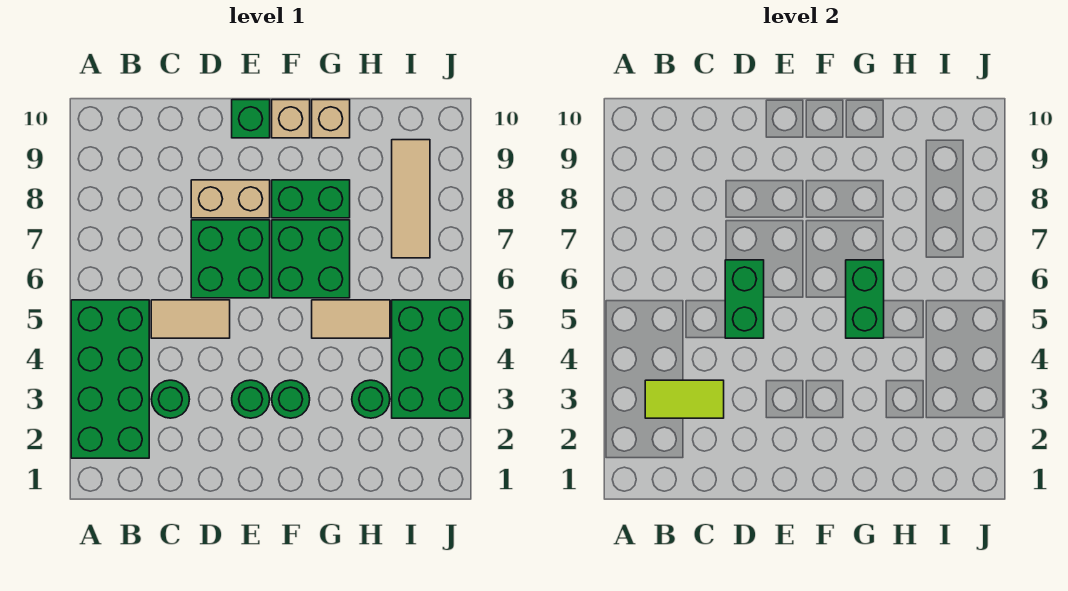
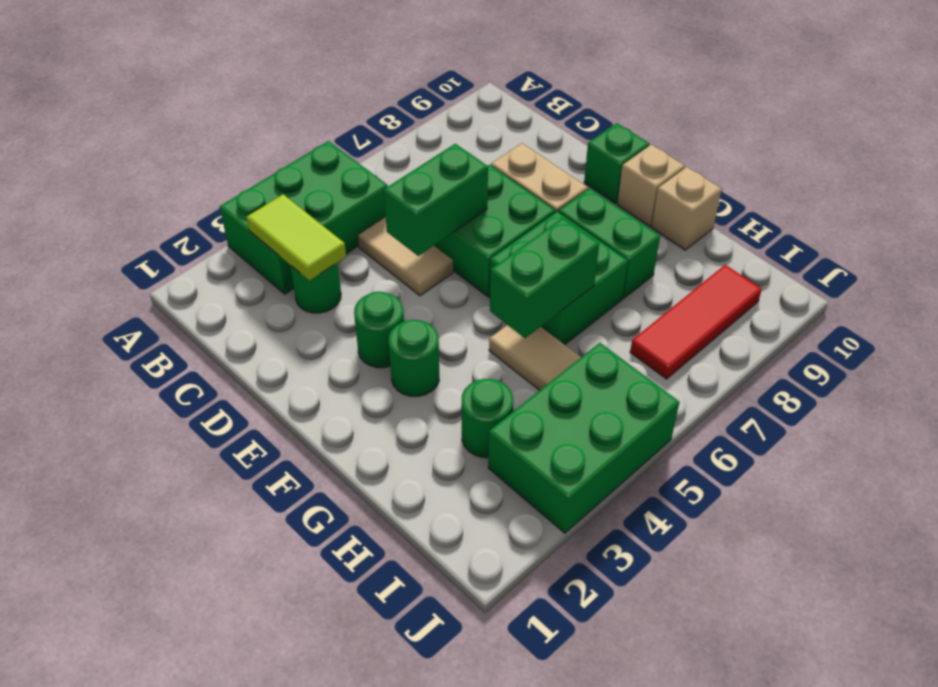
green brick A2:B5 level 1 -> green brick A3:B5 level 1
tan tile I7:I9 level 1 -> red tile I7:I9 level 1

